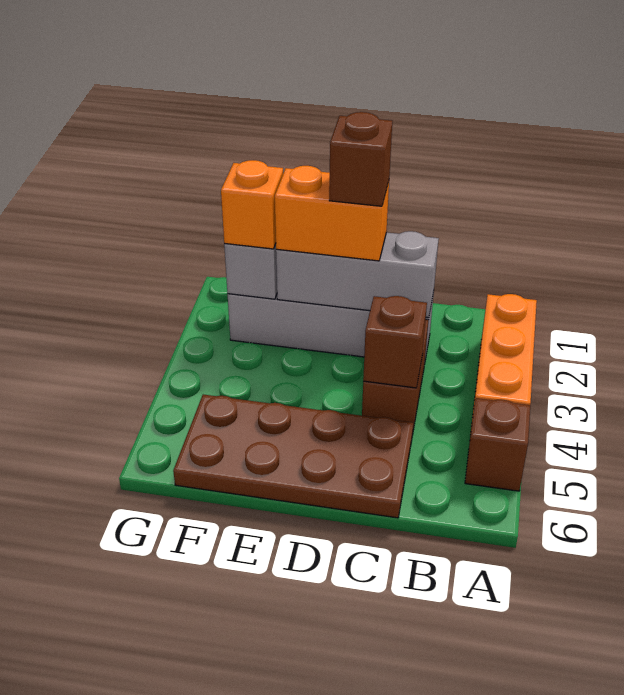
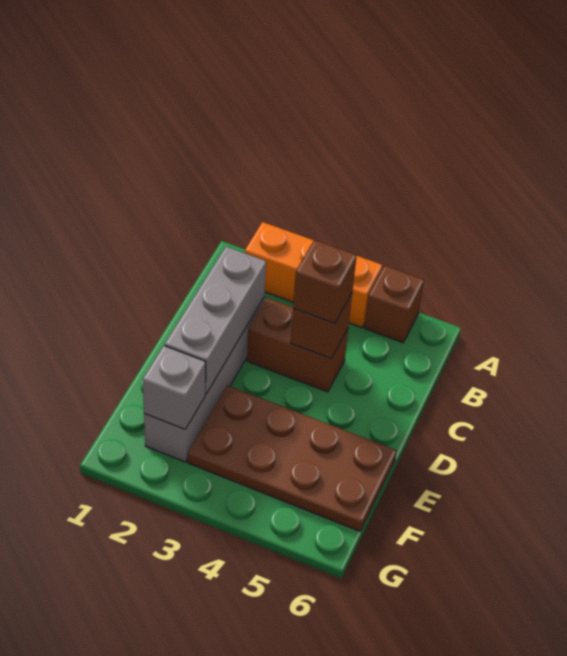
brown plate C5:F6 level 1 -> brown plate E3:F6 level 1
orange brick D2:E2 level 3 -> none
brown brick D2 level 4 -> brown brick C4 level 3
orange brick F2 level 3 -> none

